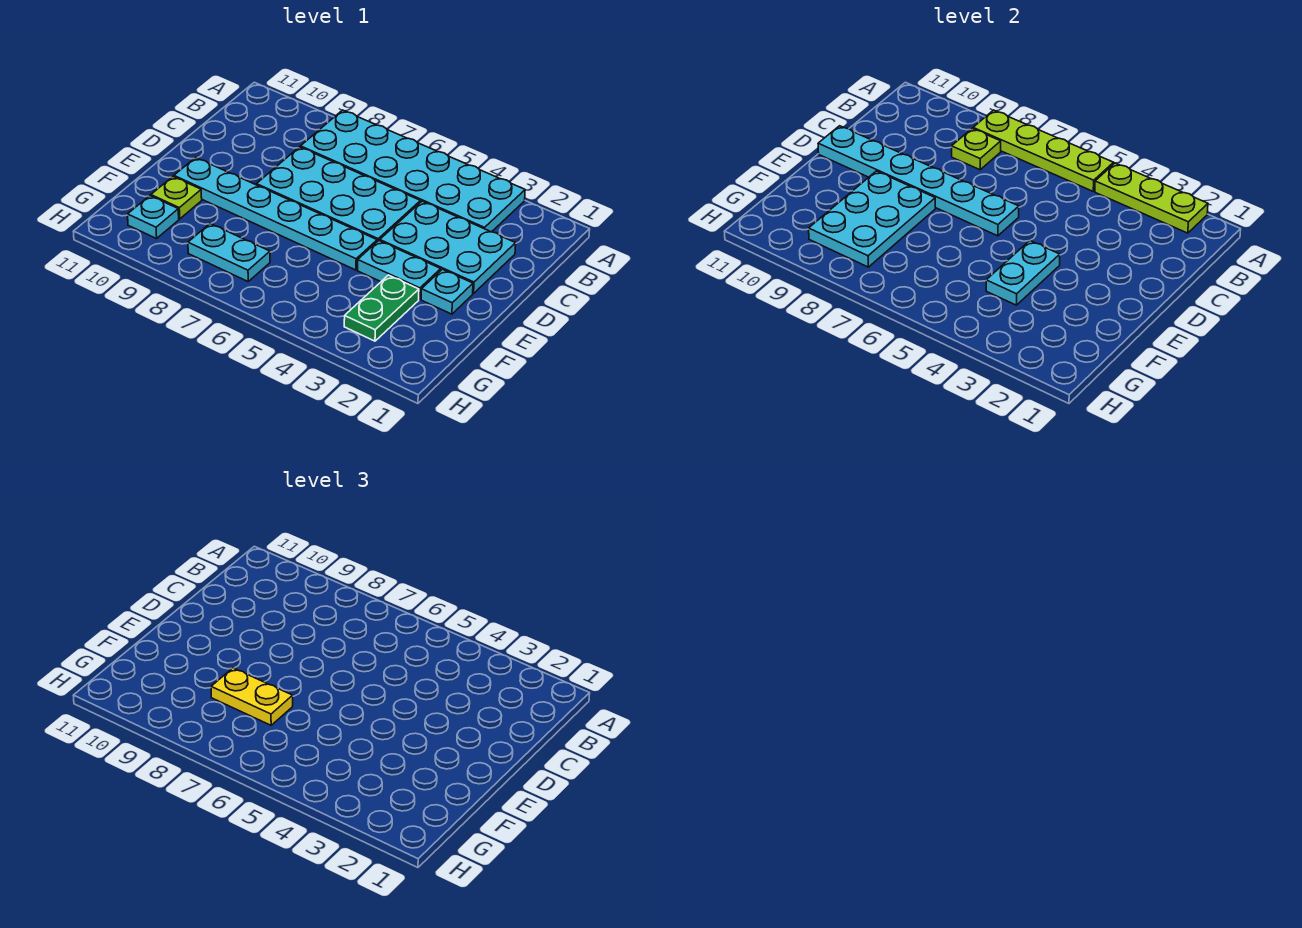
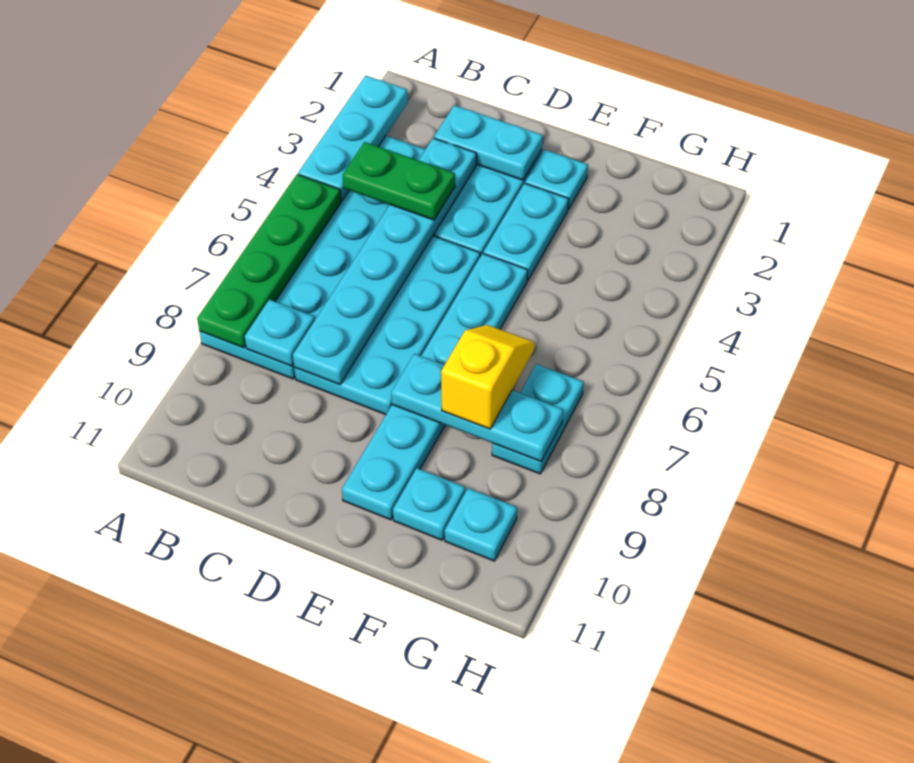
lime plate A2:A4 level 2 -> cyan plate A2:A4 level 2
lime plate A5:A8 level 2 -> green plate A5:A8 level 2
lime plate B8 level 2 -> cyan plate B8 level 2
cyan plate D6:D11 level 2 -> cyan plate C3:C8 level 2
cyan plate E4:F4 level 2 -> cyan plate C2:D2 level 2
cyan plate E8:G9 level 2 -> cyan plate E8:G8 level 2
green plate F3:G3 level 1 -> green plate B4:C4 level 3
yellow plate F7:F8 level 3 -> yellow slope F7:F8 level 3 top 8
lime plate F10 level 1 -> cyan plate F10 level 1

